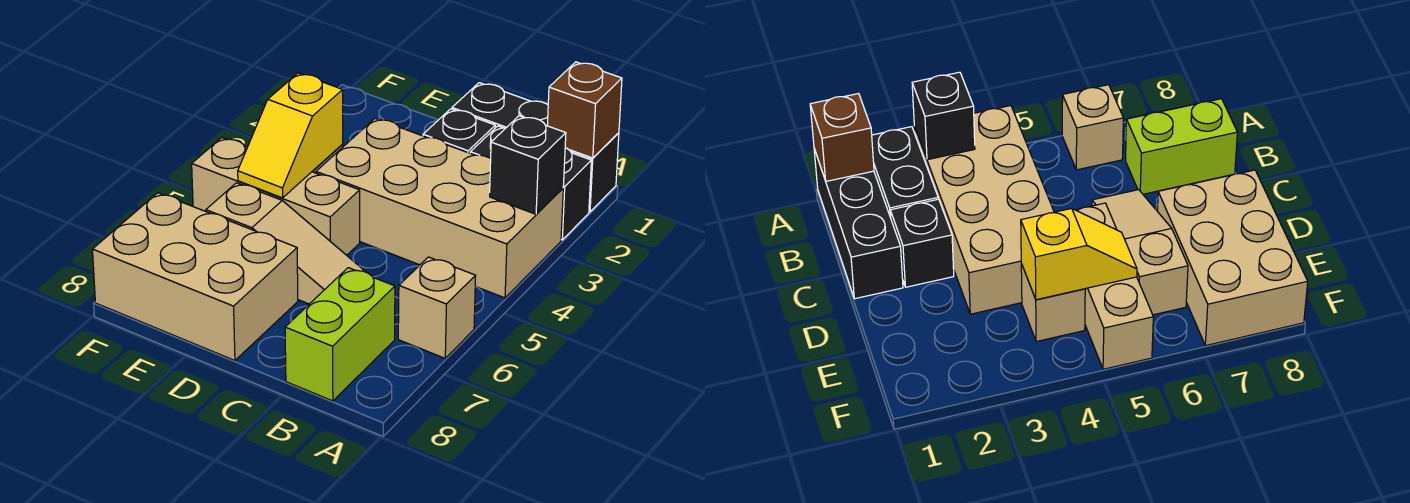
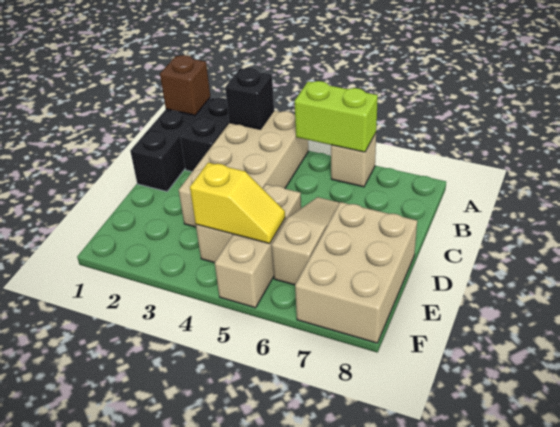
lime brick B7:B8 level 1 -> lime brick A5:A6 level 2
black brick C2 level 1 -> none

